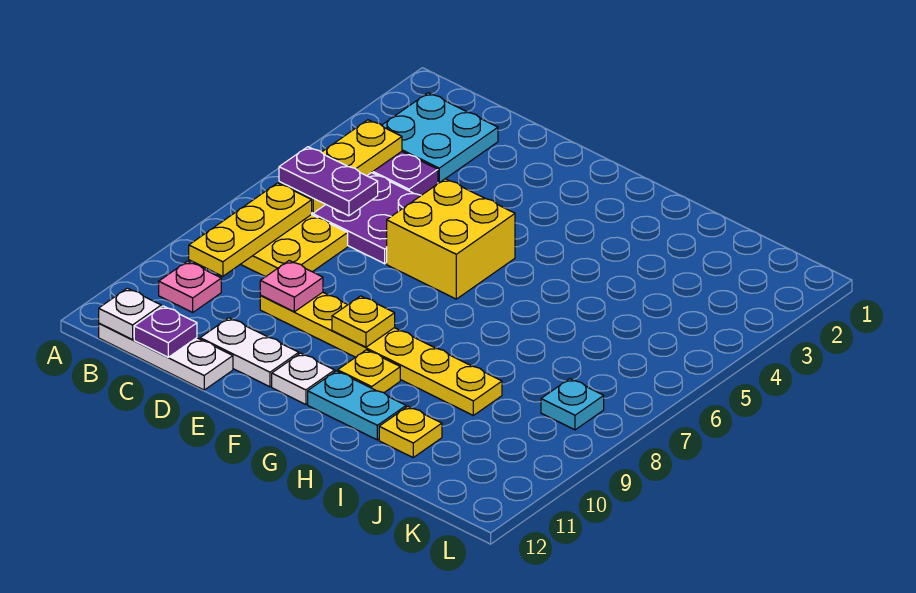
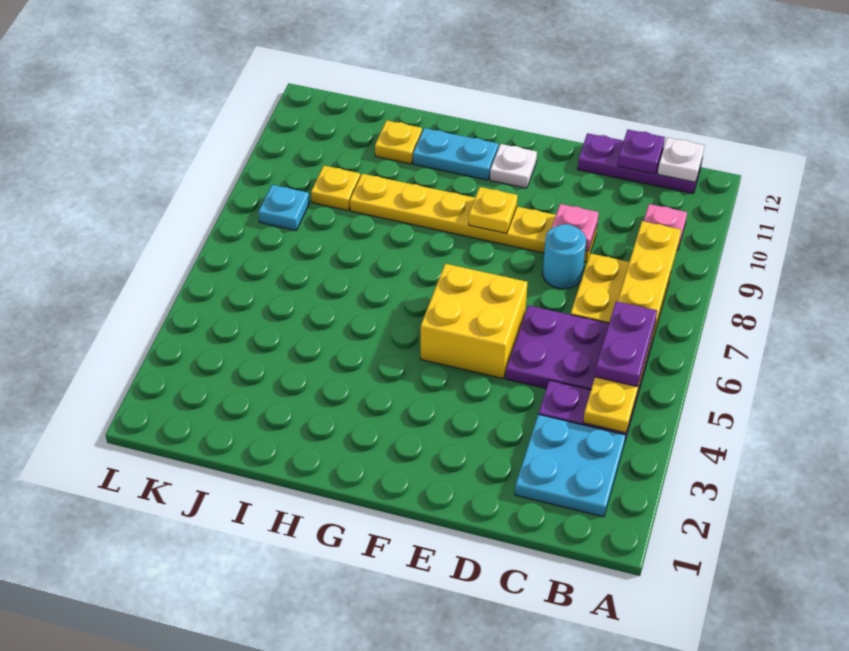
purple plate B6:C6 level 3 -> purple plate B5:B6 level 3
white plate B12:D12 level 1 -> purple plate B12:D12 level 1
none -> cyan round brick D8 level 1
white plate D11:E11 level 1 -> none
yellow plate G10 level 1 -> yellow plate J9 level 1

